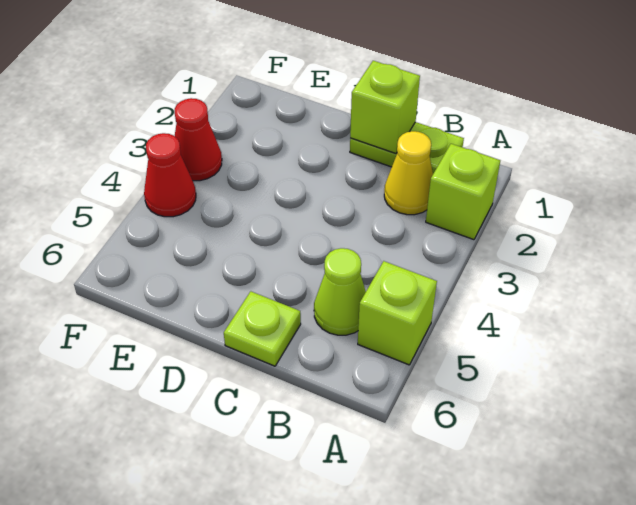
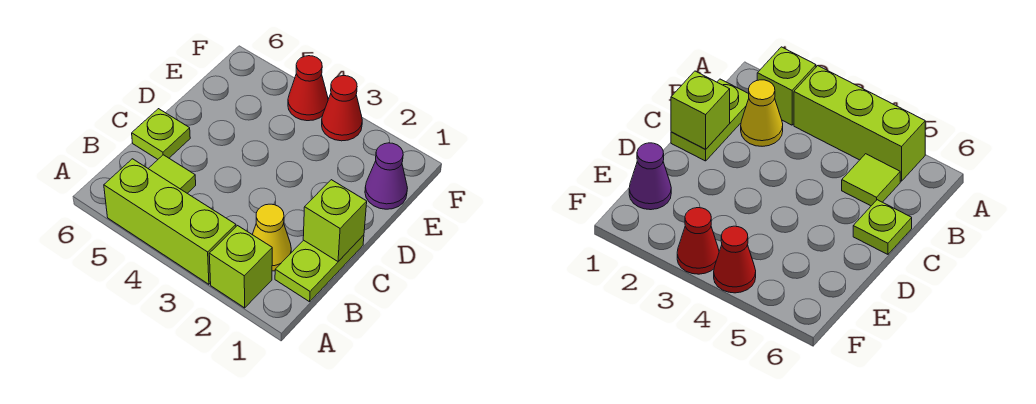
lime brick A5 level 1 -> lime brick A3:A5 level 1
lime cone B5 level 1 -> lime tile B5 level 1
none -> purple cone E1 level 1

